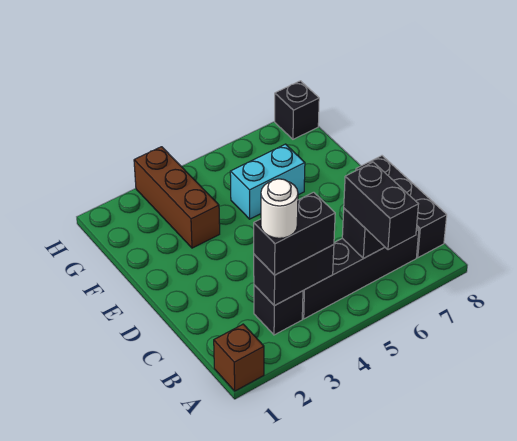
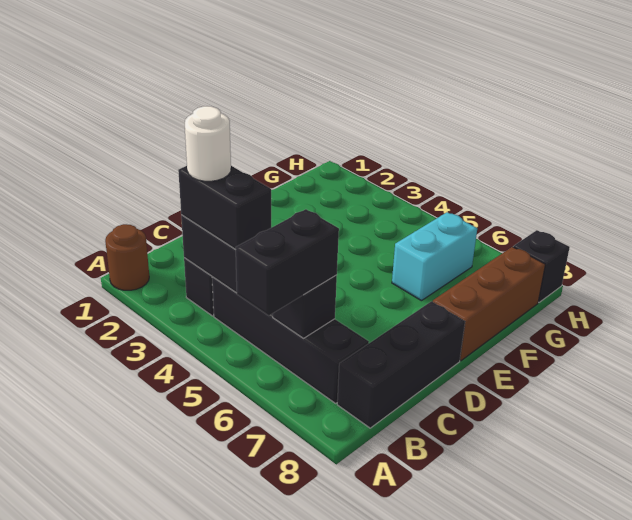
brown brick A1 level 1 -> brown round brick A1 level 1
brown brick F3:H3 level 1 -> brown brick E8:G8 level 1
cyan brick F5:F6 level 1 -> cyan brick F6:G6 level 1

